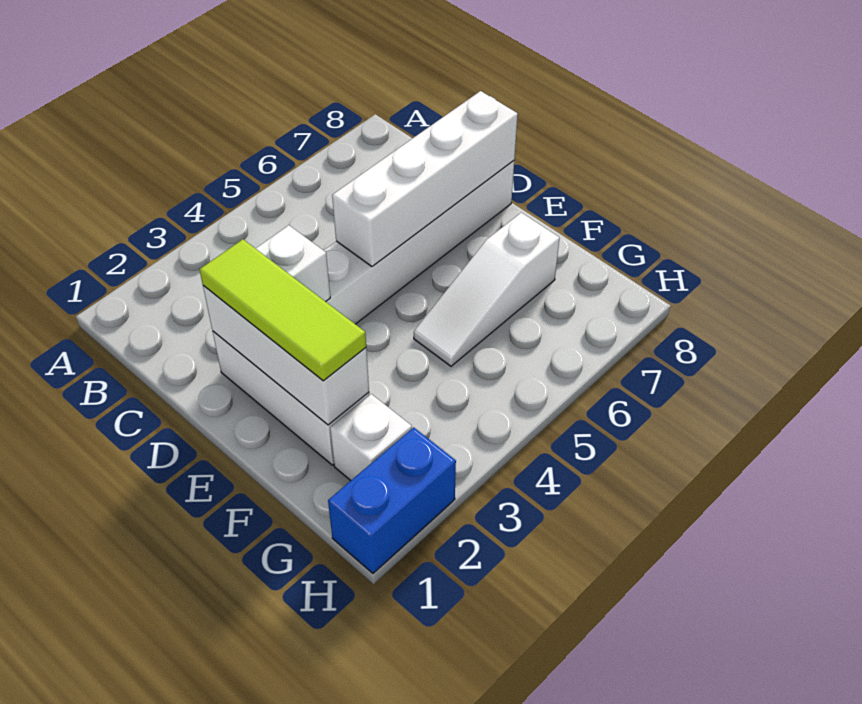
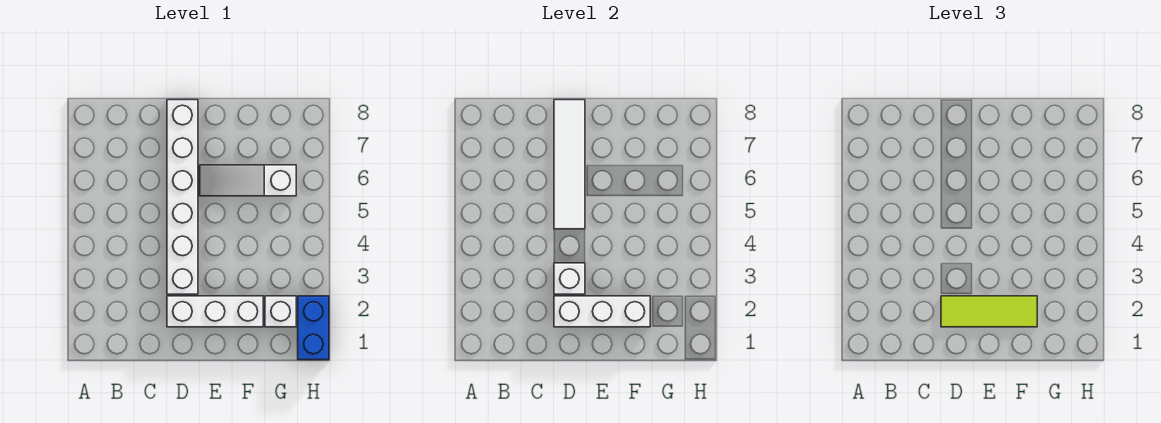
white brick D5:D8 level 2 -> white tile D5:D8 level 2
white slope F5:F7 level 1 top 7 -> white slope E6:G6 level 1 top G

